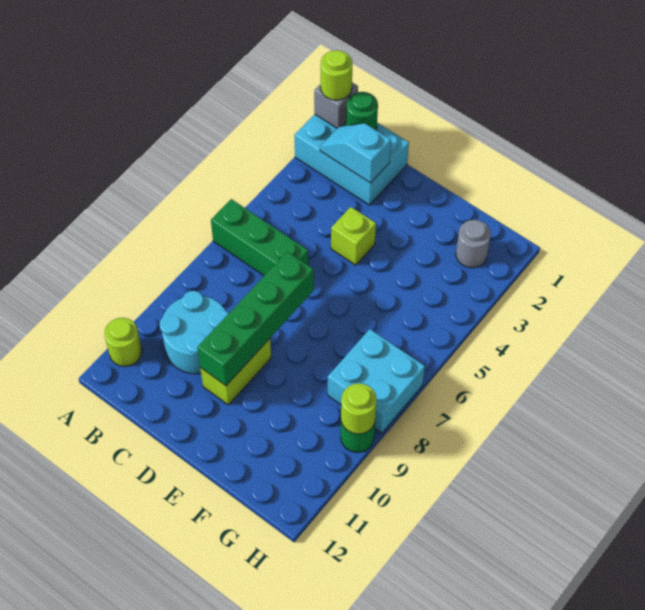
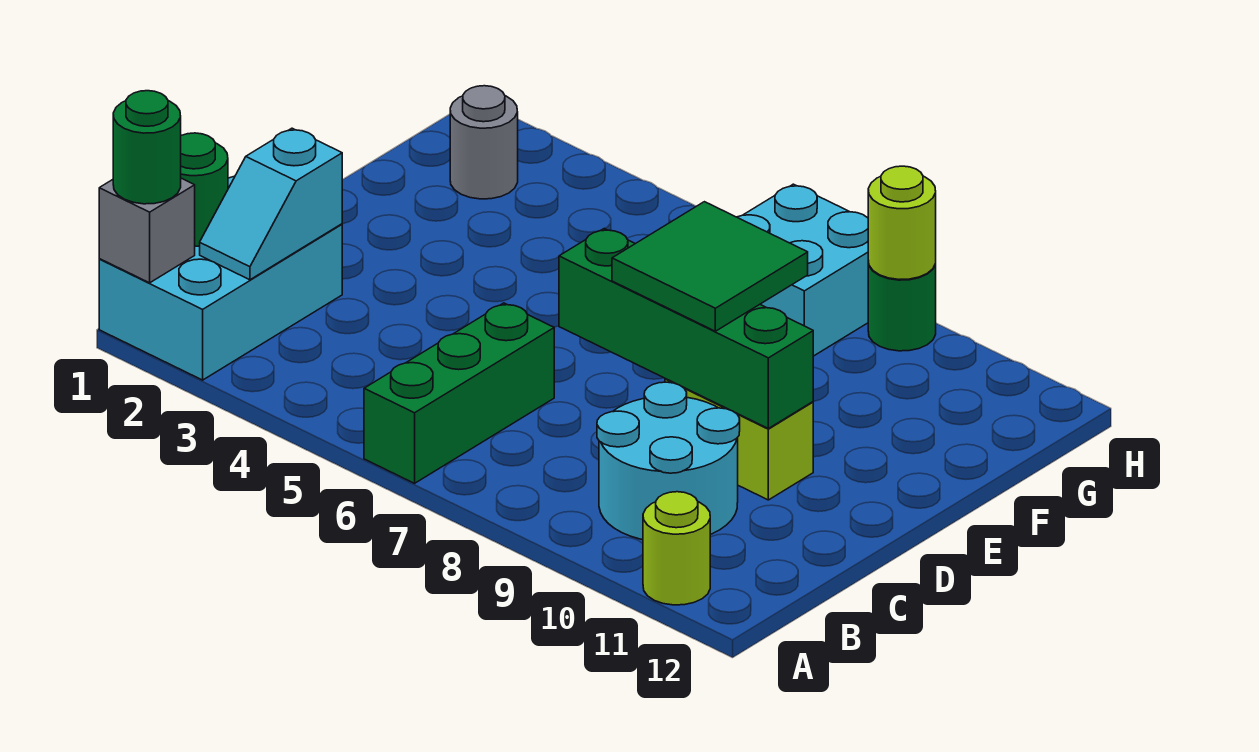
lime round brick A1 level 3 -> green round brick A1 level 3
lime brick D4 level 1 -> none
none -> green tile D8:E9 level 3

